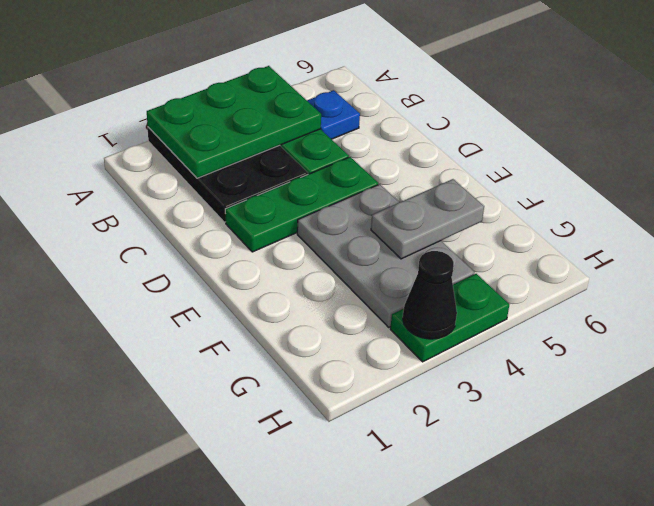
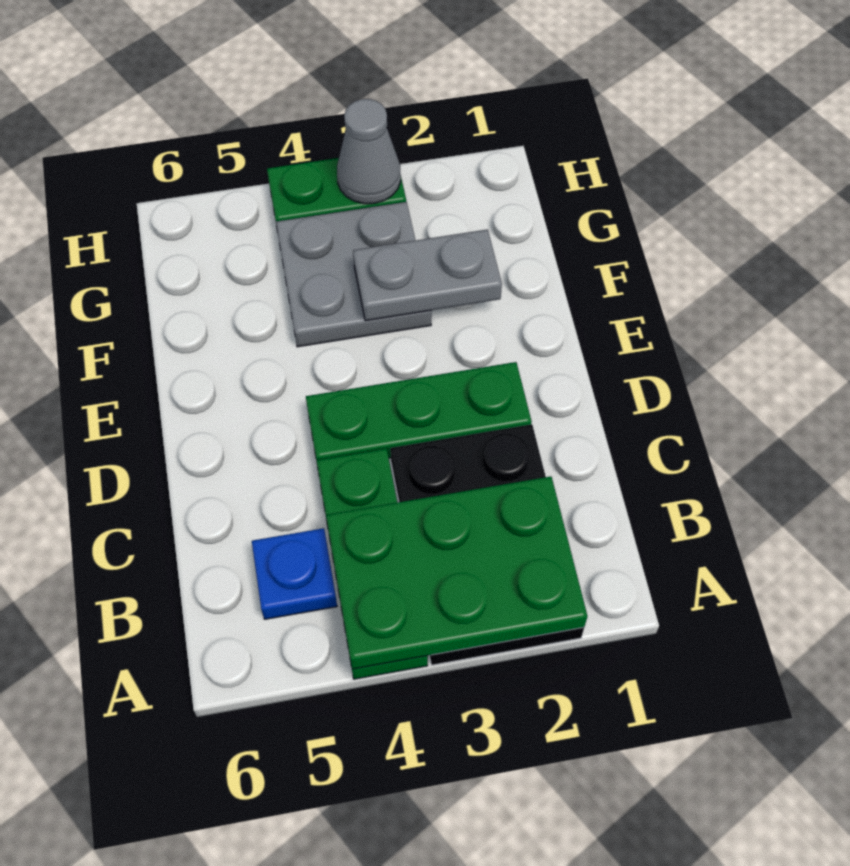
grey plate E3:G4 level 1 -> grey plate F3:G4 level 1
grey plate F4:F5 level 2 -> grey plate F2:F3 level 2
black cone H3 level 2 -> grey cone H3 level 2

